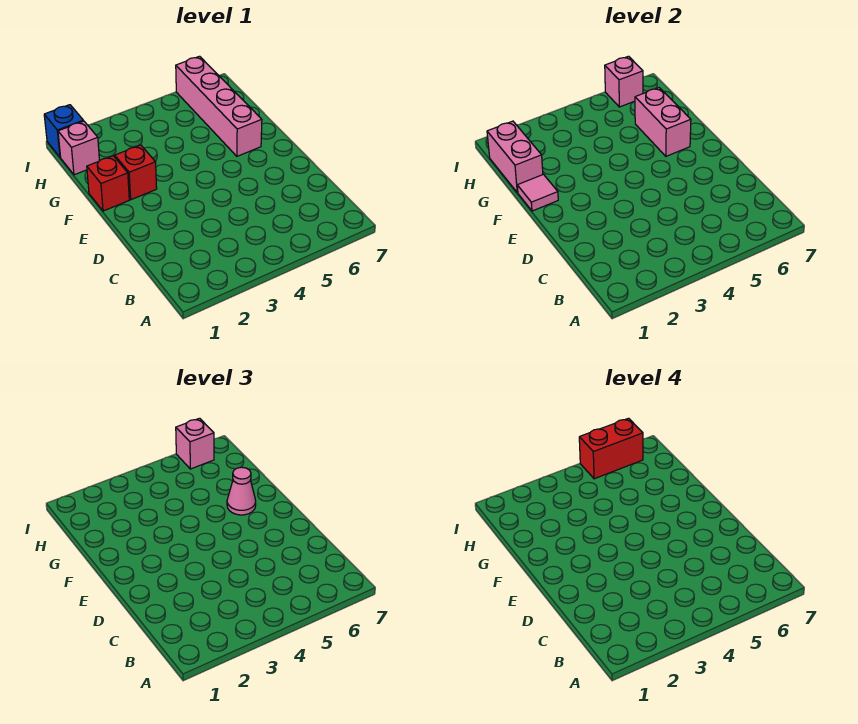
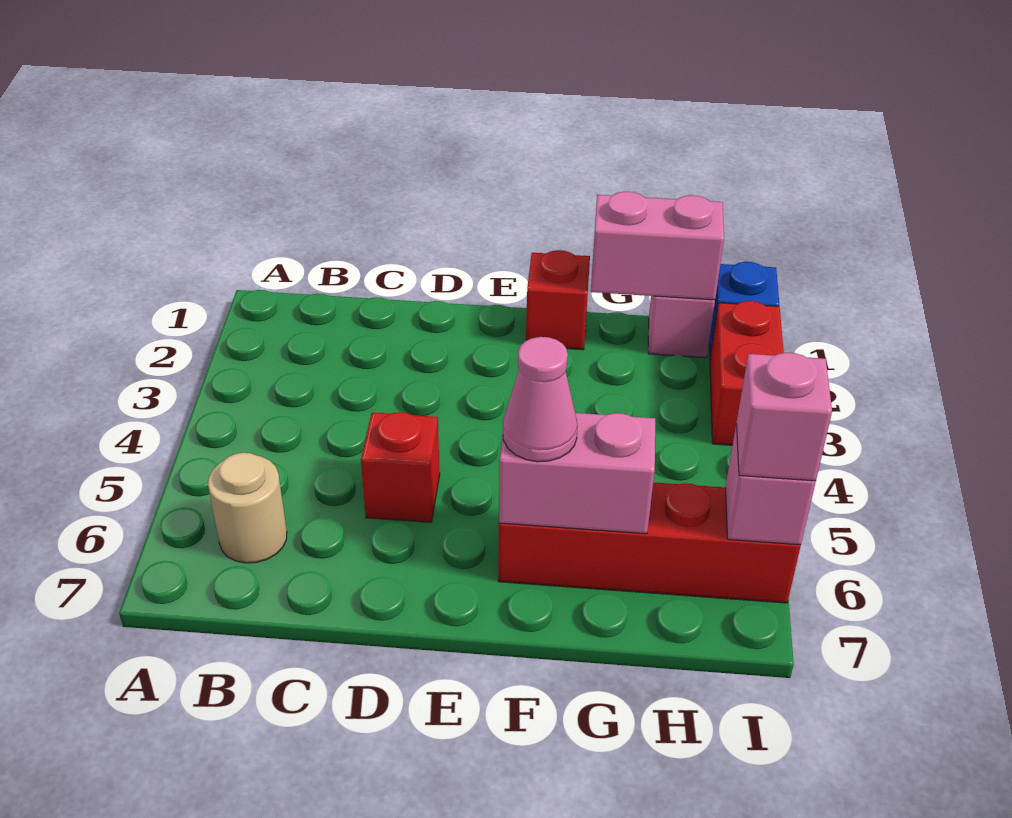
none -> tan round brick B6 level 1
pink tile F1 level 2 -> none
red brick F2 level 1 -> red brick D5 level 1
pink brick F6:I6 level 1 -> red brick F6:I6 level 1
red brick I5:I6 level 4 -> red brick I2:I3 level 1

